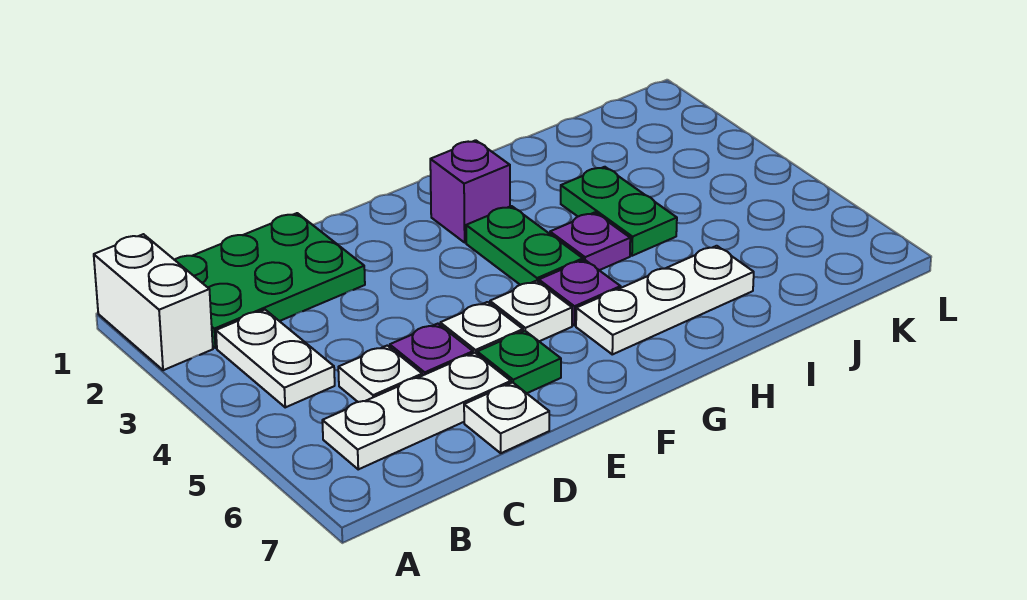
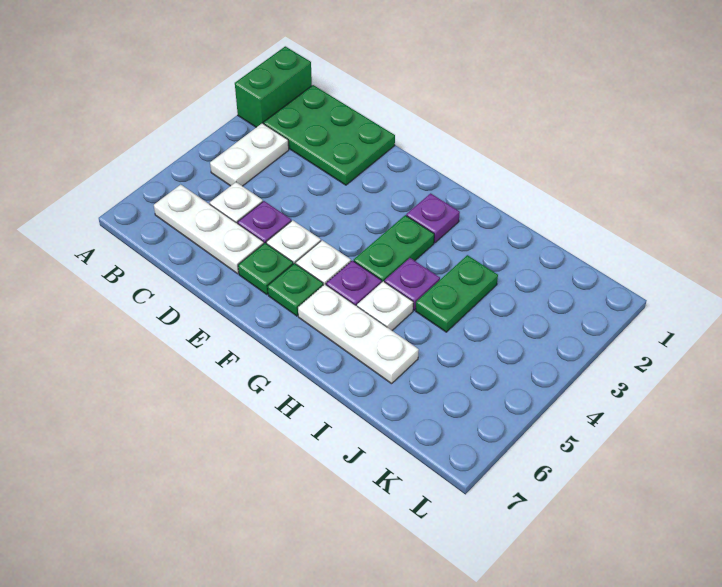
white brick A1:A2 level 1 -> green brick A1:A2 level 1
white plate D7 level 1 -> white plate H5 level 1
none -> green plate F6 level 1
purple brick G2 level 1 -> purple plate G2 level 1

